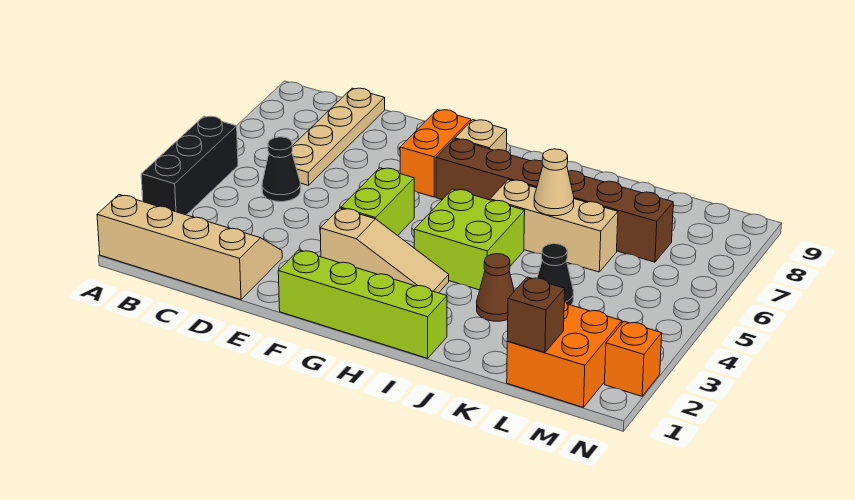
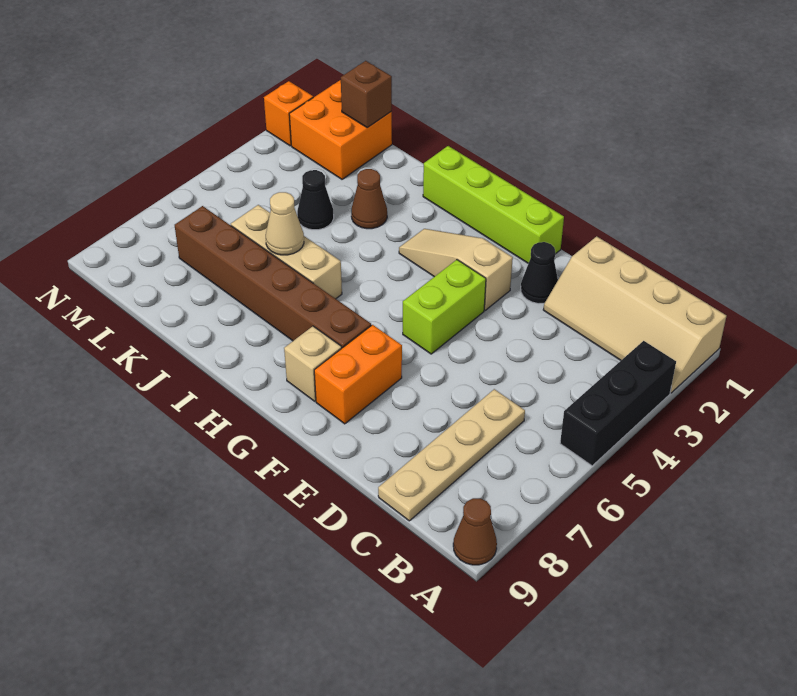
none -> brown cone A9 level 1
black cone C5 level 1 -> black cone E2 level 1
lime brick H4:I5 level 1 -> none

